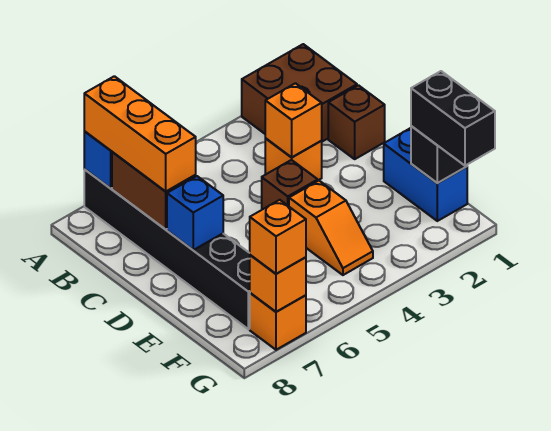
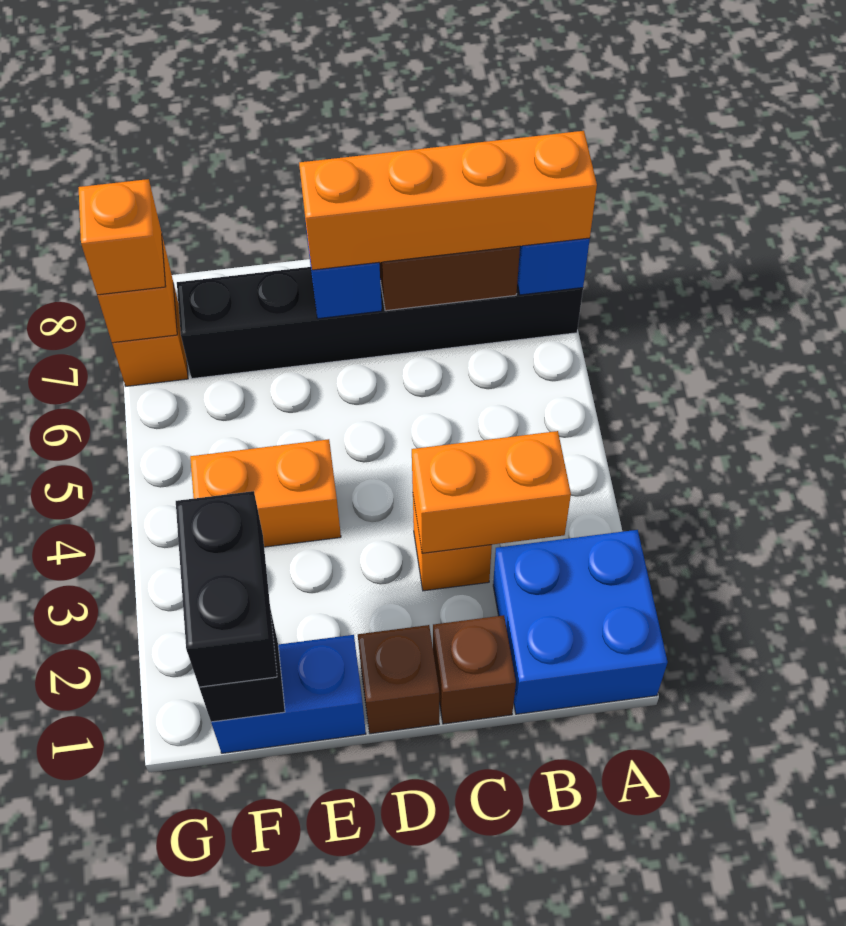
brown brick A1:B2 level 1 -> blue brick A1:B2 level 1
orange brick A7:C7 level 3 -> orange brick A7:D7 level 3
orange brick C3 level 2 -> orange brick B3:C3 level 2
brown brick D4 level 1 -> brown brick D1 level 1
orange slope E4:F4 level 1 top E -> orange brick E4:F4 level 1
black brick F1:G1 level 3 -> black brick F1:F2 level 3

